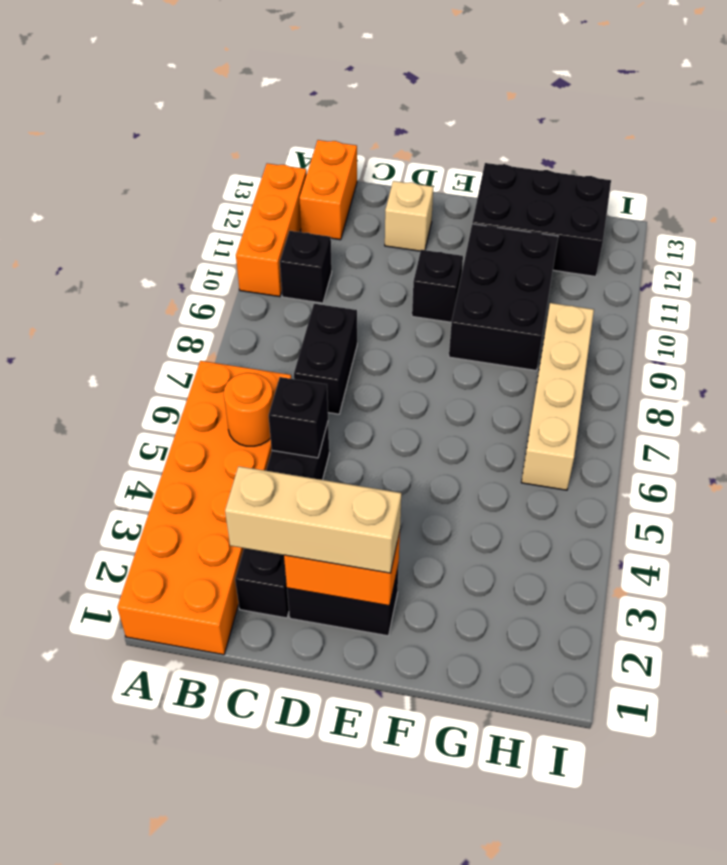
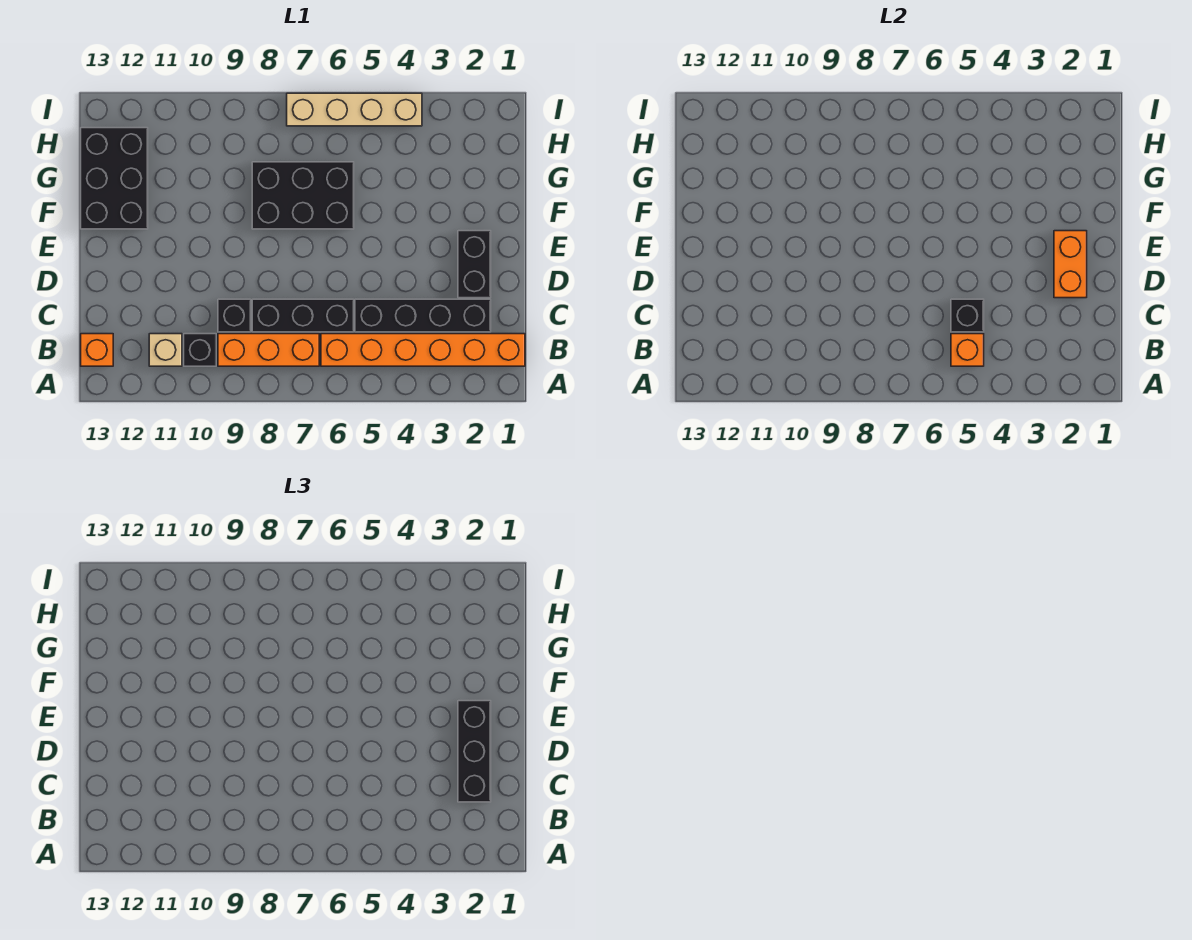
orange brick A1:B6 level 1 -> orange brick B1:B6 level 1
orange brick A10:A12 level 1 -> orange brick B7:B9 level 1
orange round brick B5 level 2 -> orange brick B5 level 2
orange brick B12:B13 level 1 -> orange brick B13 level 1
tan brick C2:E2 level 3 -> black brick C2:E2 level 3
black brick C7:C8 level 1 -> black brick C6:C8 level 1
tan brick D12 level 1 -> tan brick B11 level 1
black brick E10 level 1 -> black brick C9 level 1
black brick F9:G11 level 1 -> black brick F6:G8 level 1
tan brick H6:H9 level 1 -> tan brick I4:I7 level 1

